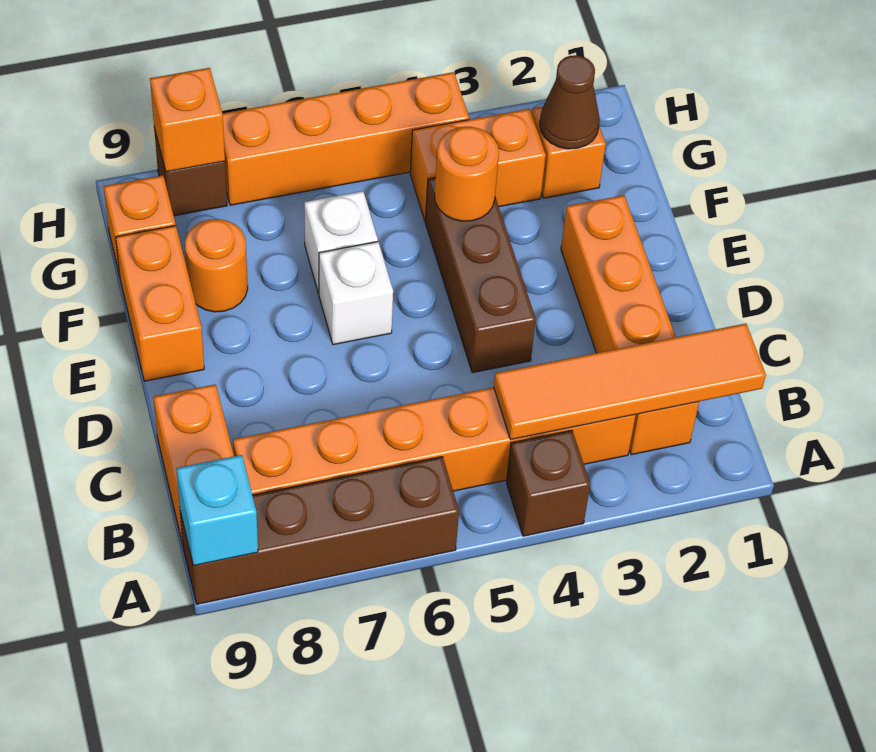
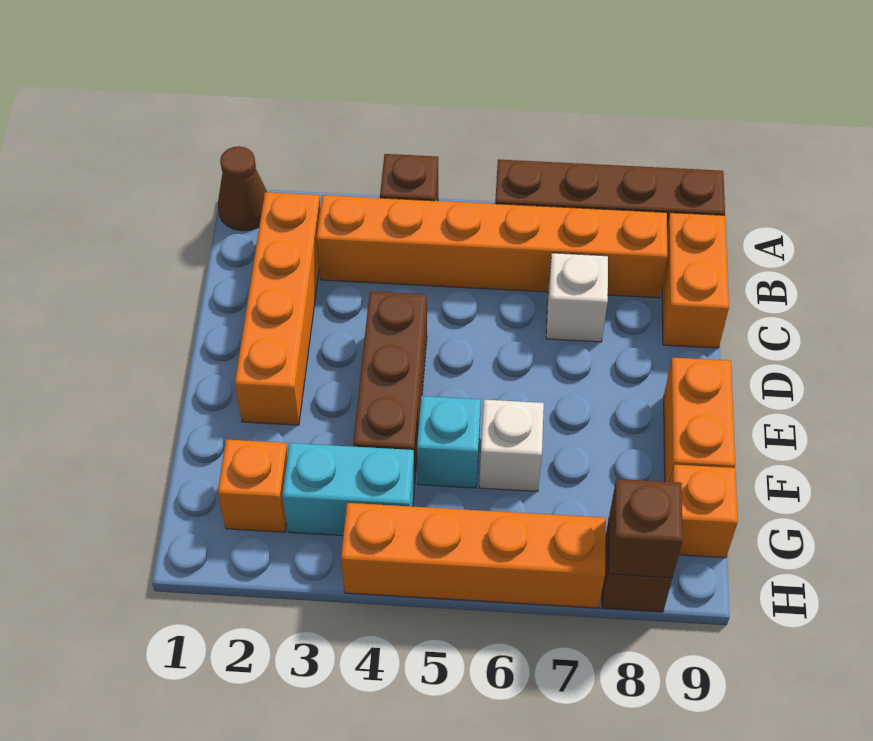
cyan brick A9 level 2 -> cyan brick F5 level 1
orange tile B1:B4 level 2 -> none
white brick E6 level 1 -> white brick C7 level 1
orange round brick F4 level 2 -> none
orange round brick F8 level 1 -> none
brown cone G2 level 2 -> brown cone A1 level 1
orange brick G3:G4 level 1 -> cyan brick G3:G4 level 1
orange brick H8 level 2 -> brown brick H8 level 2

